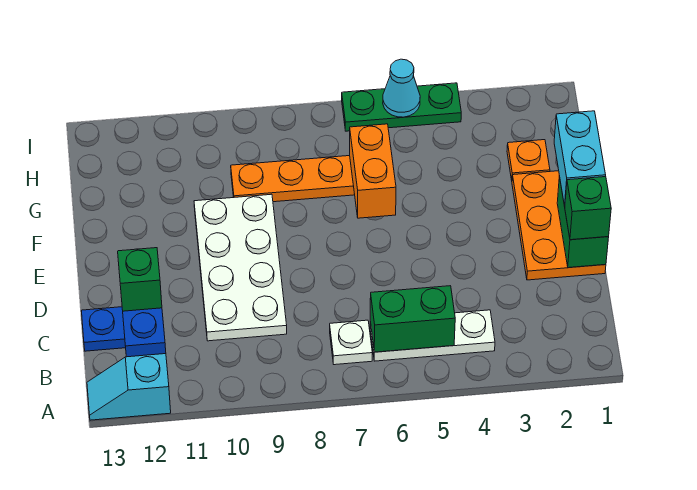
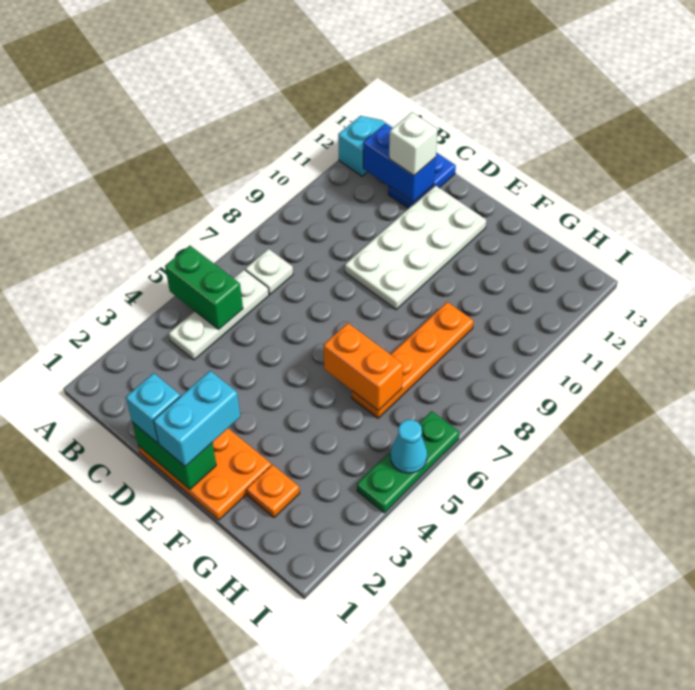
green brick B5:B6 level 2 -> green brick A5:B5 level 2
white plate C9:F10 level 1 -> white plate D9:E12 level 1
green brick C12 level 3 -> white brick C12 level 3
green brick D1 level 3 -> cyan brick D1 level 3
cyan brick E1:F1 level 3 -> cyan brick E1:E2 level 3

